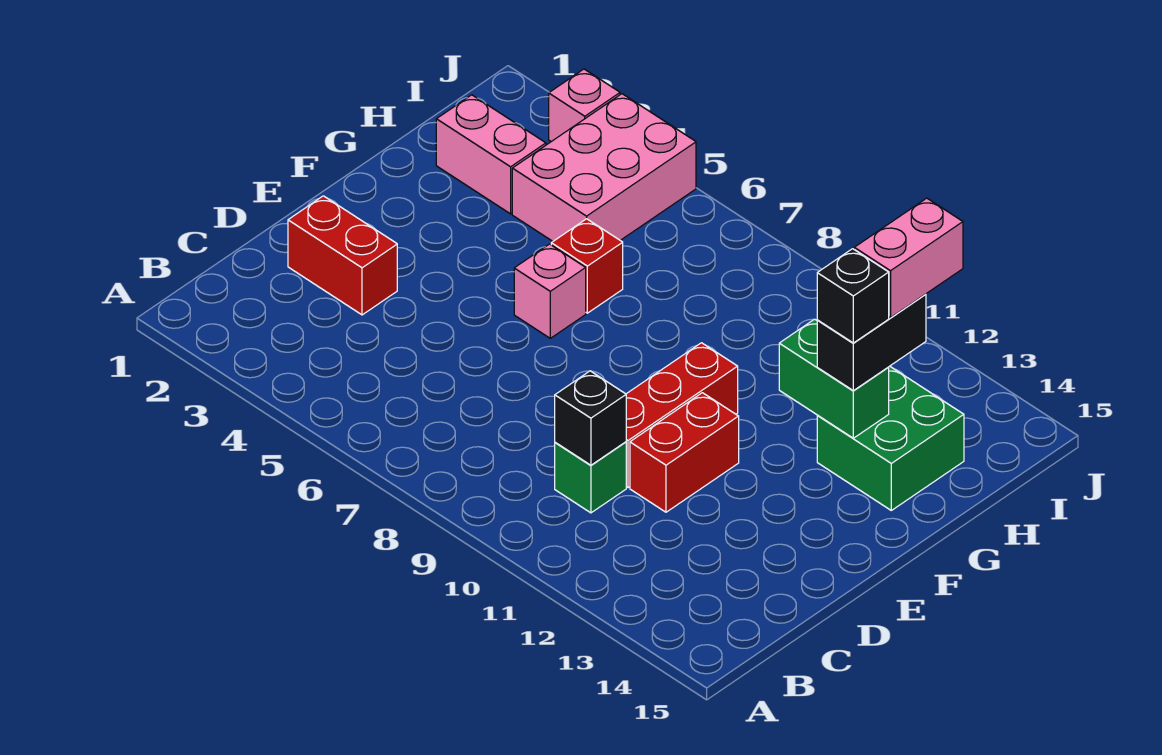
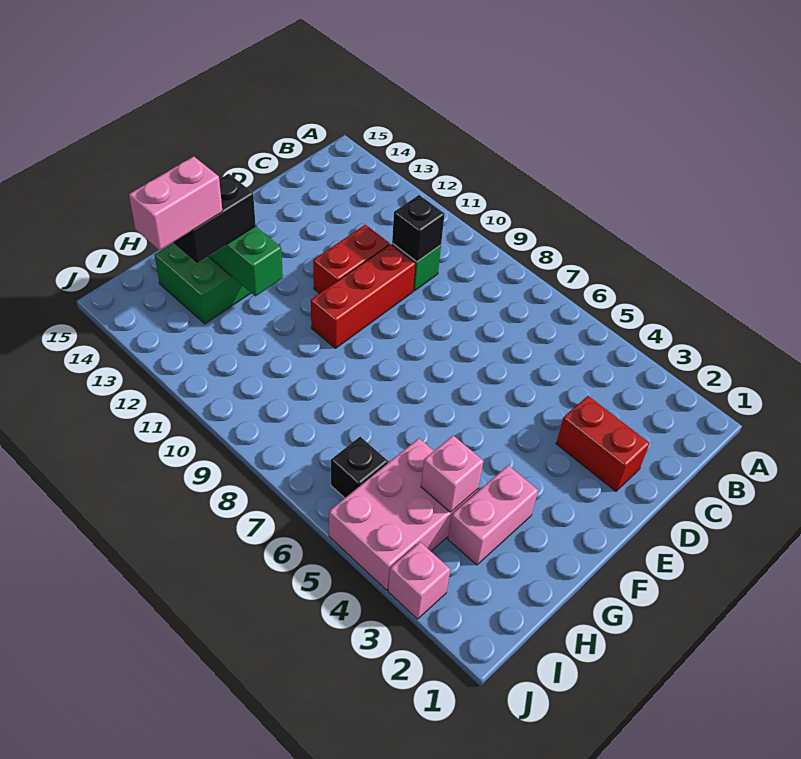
pink brick F6 level 1 -> pink brick H4 level 2
red brick G6 level 1 -> none
black brick G13 level 4 -> black brick I6 level 1
pink brick H2:H3 level 1 -> pink brick G3:H3 level 1

